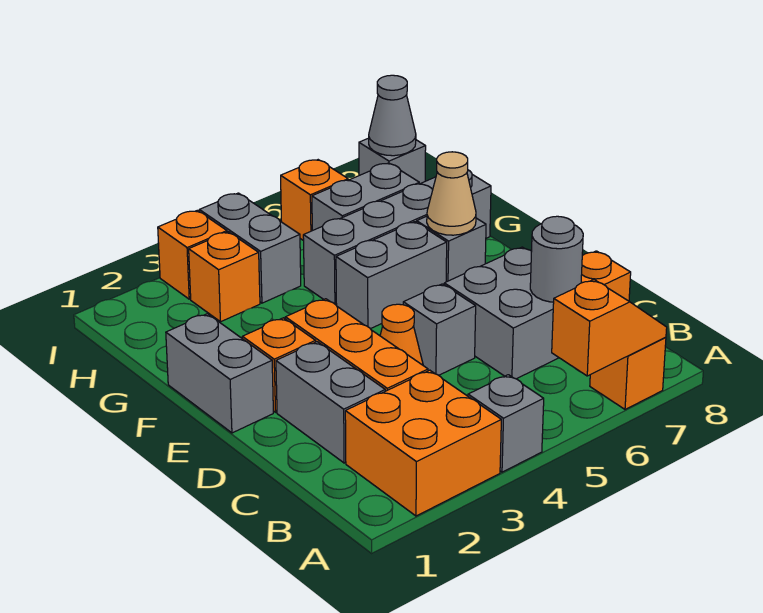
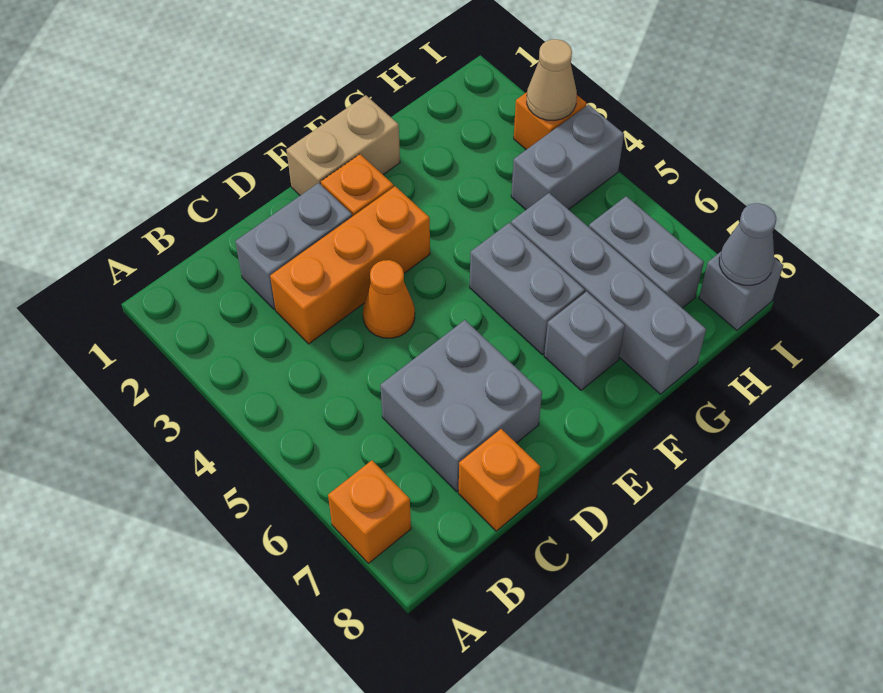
orange brick A2:B3 level 1 -> none
grey brick A4 level 1 -> none
orange slope A6:A7 level 2 top 6 -> none
grey round brick C7 level 2 -> none
grey brick D5 level 1 -> none
grey brick E1:F1 level 1 -> tan brick E1:F1 level 1
tan cone F7 level 2 -> tan cone I3 level 2
orange brick H3 level 1 -> none
orange brick I6 level 1 -> none

